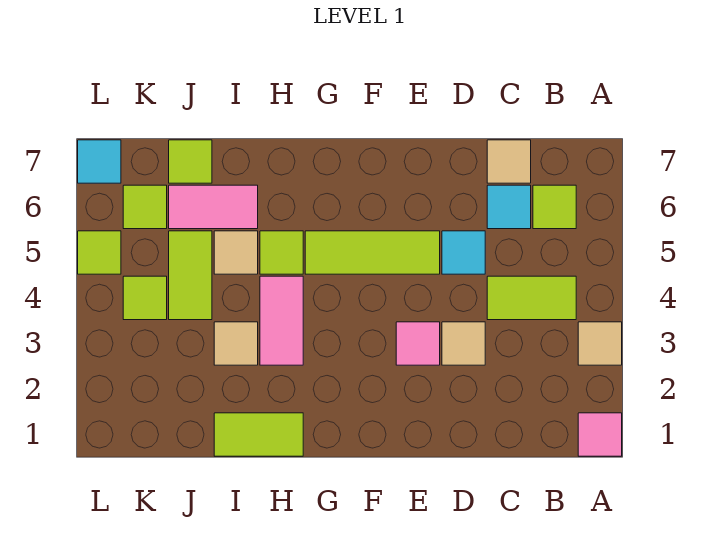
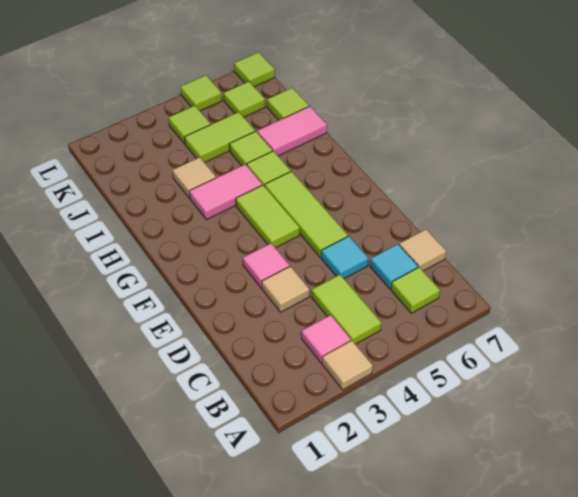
pink tile A1 level 1 -> pink tile B3 level 1
lime tile H1:I1 level 1 -> lime tile F4:G4 level 1
tan tile I5 level 1 -> lime tile I5 level 1
pink tile I6:J6 level 1 -> pink tile I6:I7 level 1
cyan tile L7 level 1 -> lime tile L7 level 1

